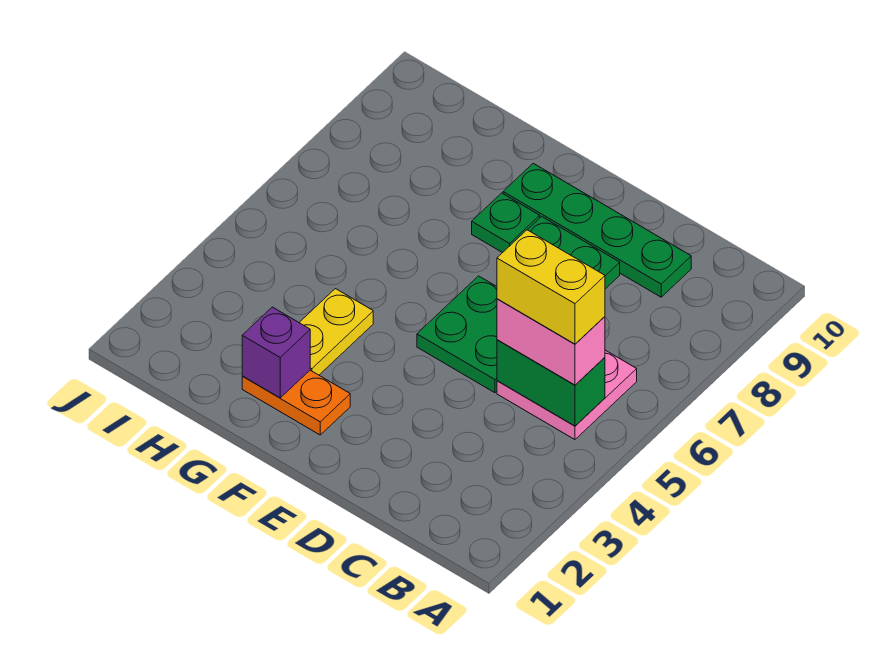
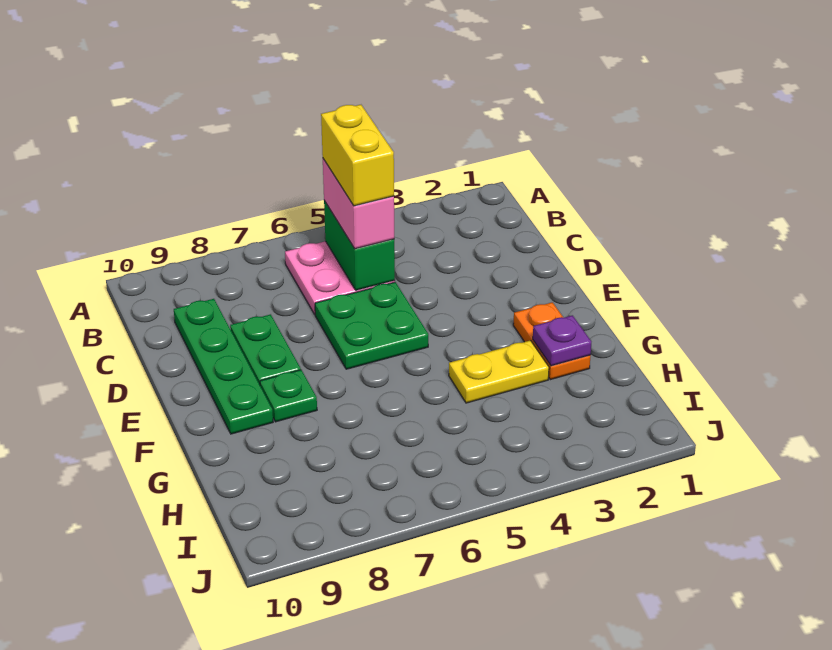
purple brick G2 level 2 -> purple plate G2 level 2

